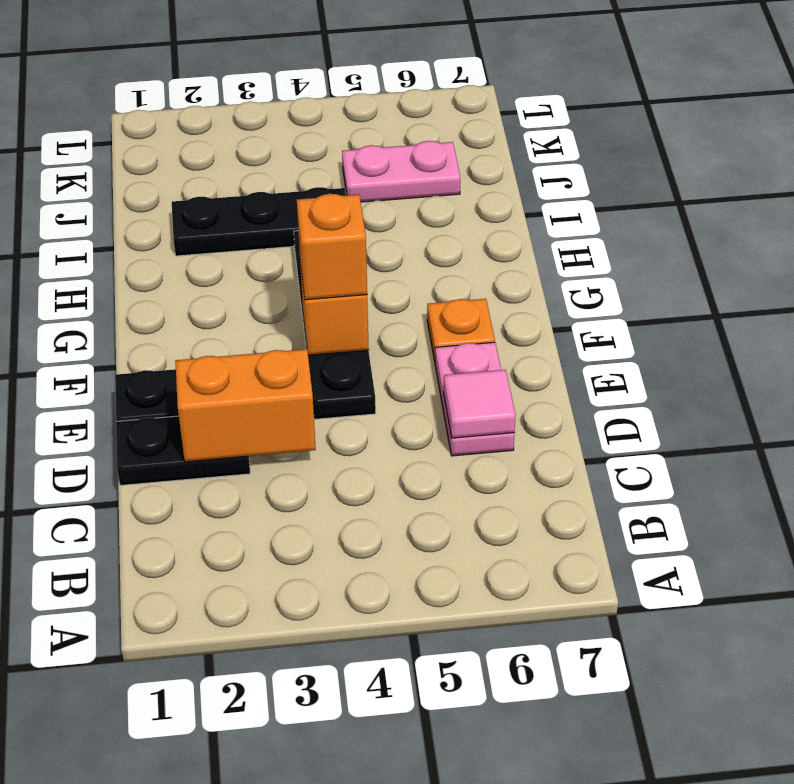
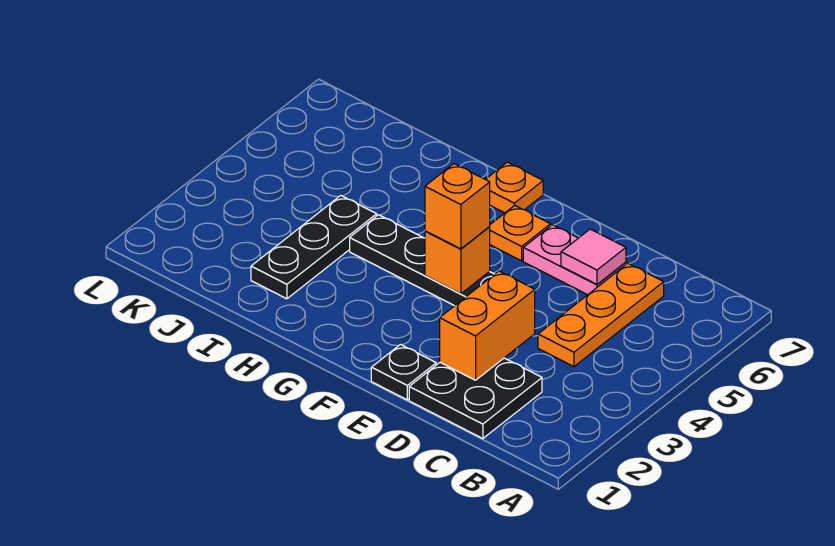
none -> orange plate C4:C6 level 1
black plate D1:D2 level 1 -> black plate C1:D2 level 1
none -> orange plate G7 level 1
pink plate J5:J6 level 1 -> none

